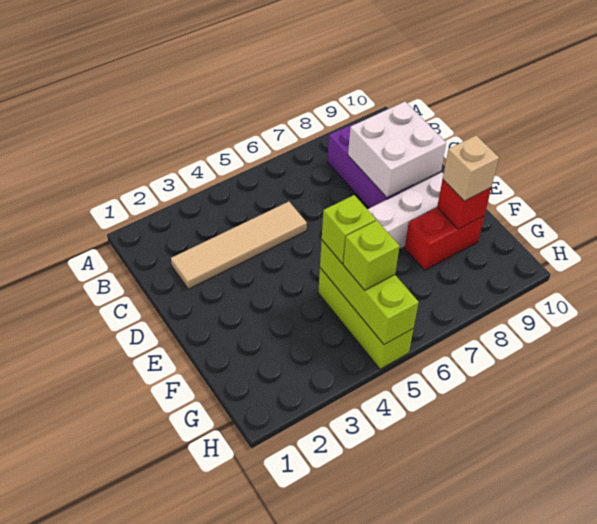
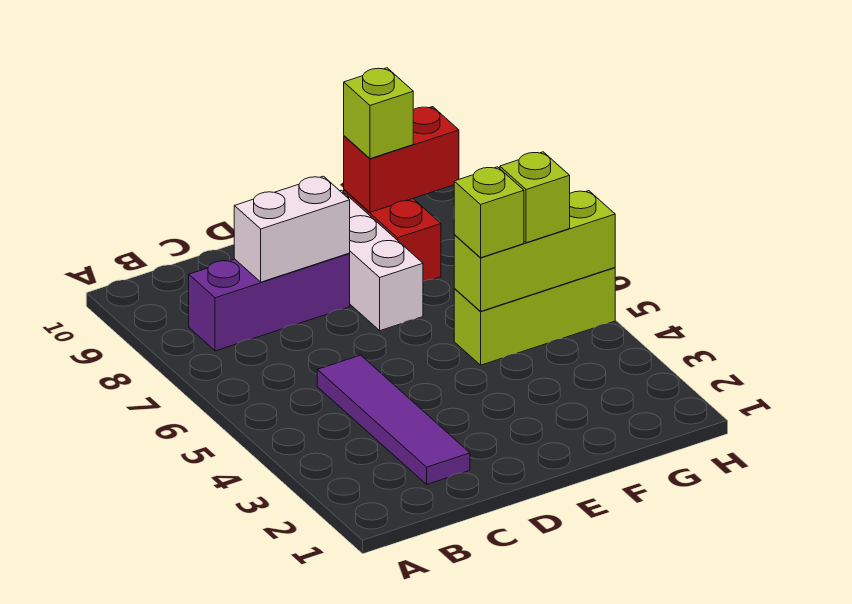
tan tile C2:C5 level 1 -> purple tile C2:C5 level 1
white brick C8:D9 level 2 -> white brick C8:D8 level 2
red brick F9 level 2 -> red brick F9:G9 level 2
tan brick F9 level 3 -> lime brick F9 level 3

